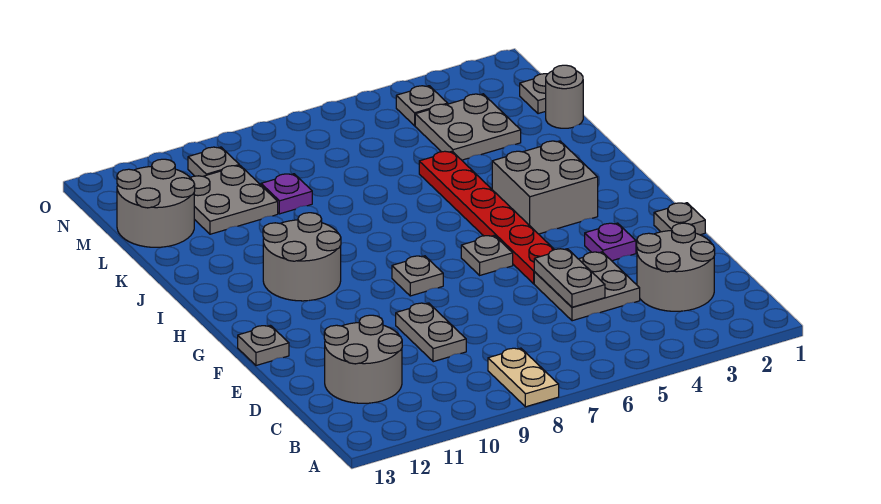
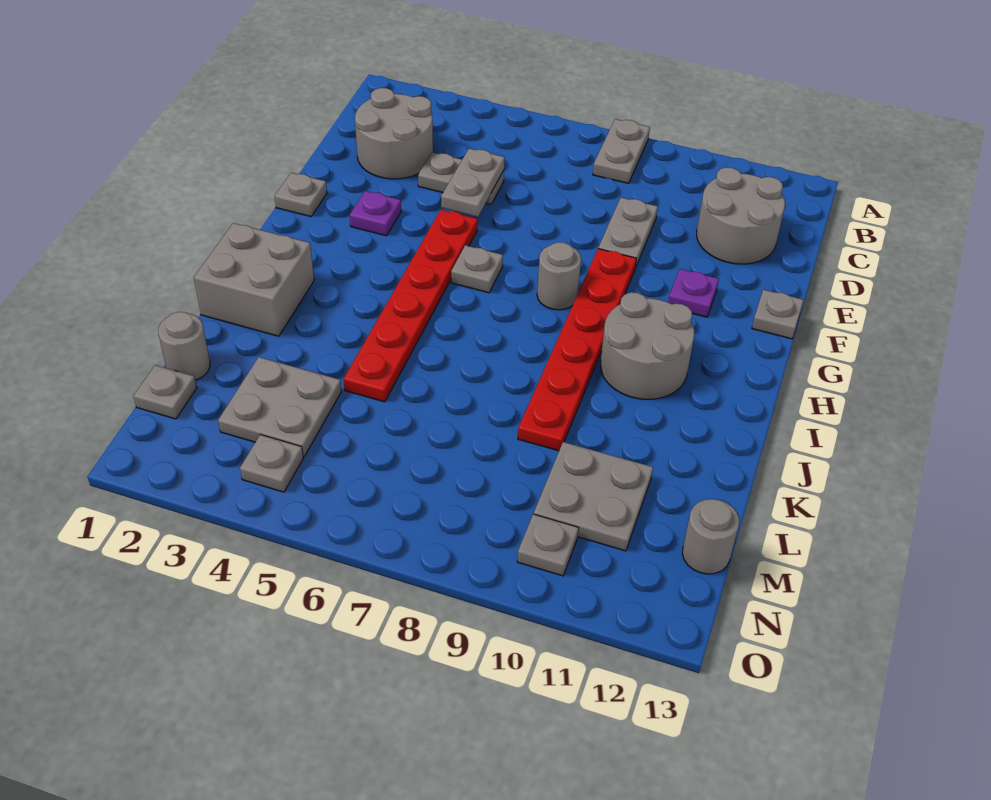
tan plate A8:B8 level 1 -> grey plate A8:B8 level 1
grey plate D4:E5 level 1 -> grey plate D4:D5 level 1
none -> red plate F9:K9 level 1
grey plate G8 level 1 -> grey round brick G8 level 1
grey brick H3:I4 level 1 -> grey brick I1:J2 level 1
purple plate L9 level 1 -> purple plate F11 level 1
grey round brick L12:M13 level 1 -> grey round brick M13 level 1

